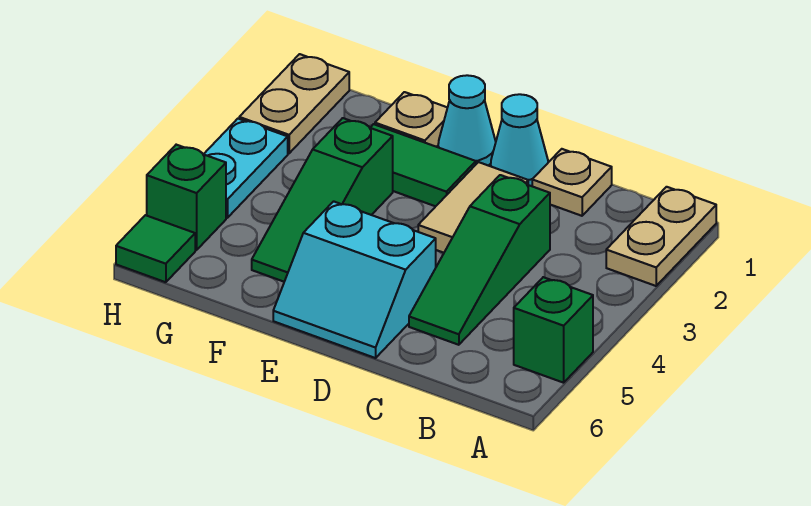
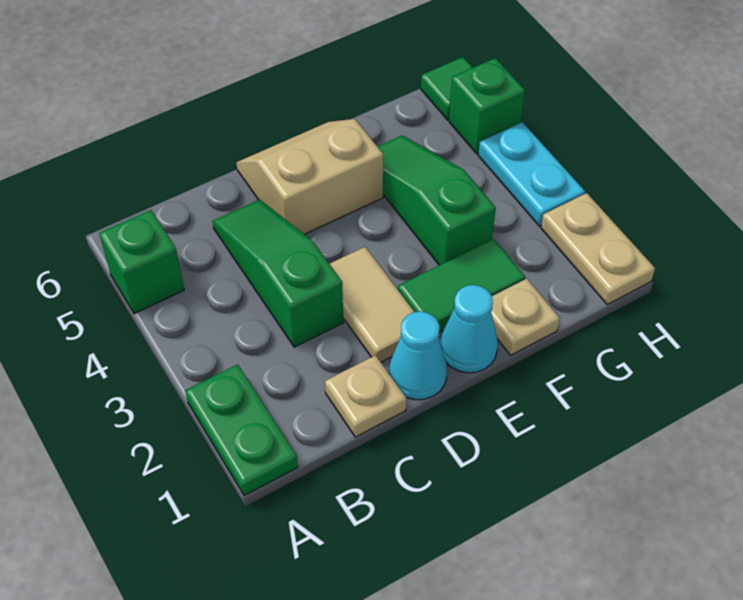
tan plate A1:A2 level 1 -> green plate A1:A2 level 1
cyan slope D5:E6 level 1 top 5 -> tan slope D5:E6 level 1 top 5

